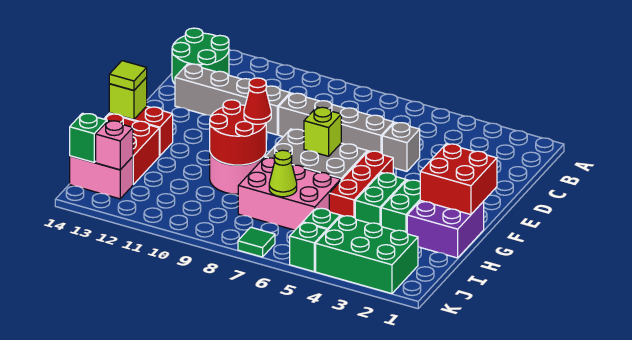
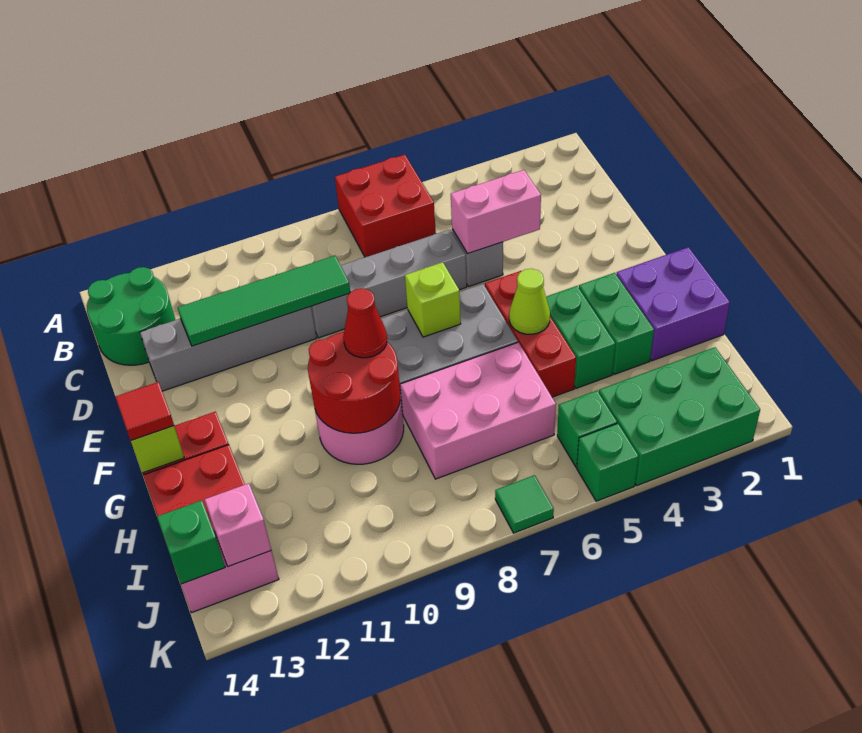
none -> pink brick D4:D5 level 2
none -> green tile D9:D12 level 2
red brick F1:G2 level 2 -> red brick A6:B7 level 1
lime tile G14 level 3 -> red tile G14 level 3
lime cone I7 level 2 -> lime cone G5 level 2

